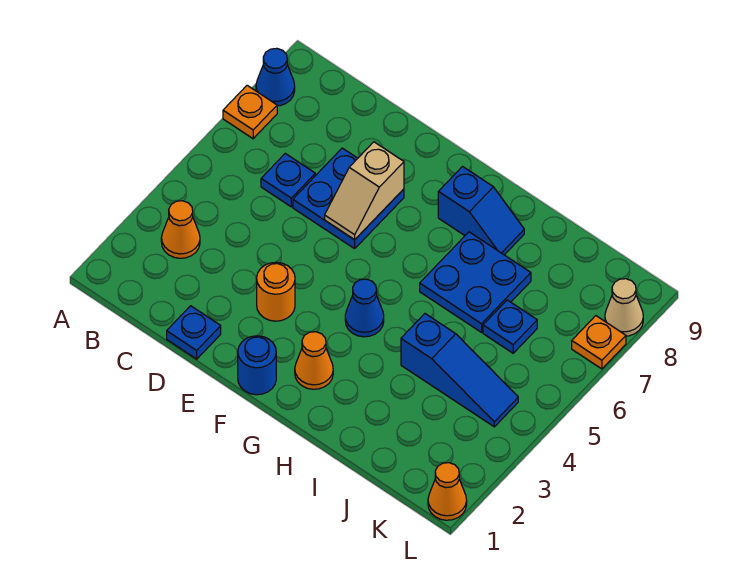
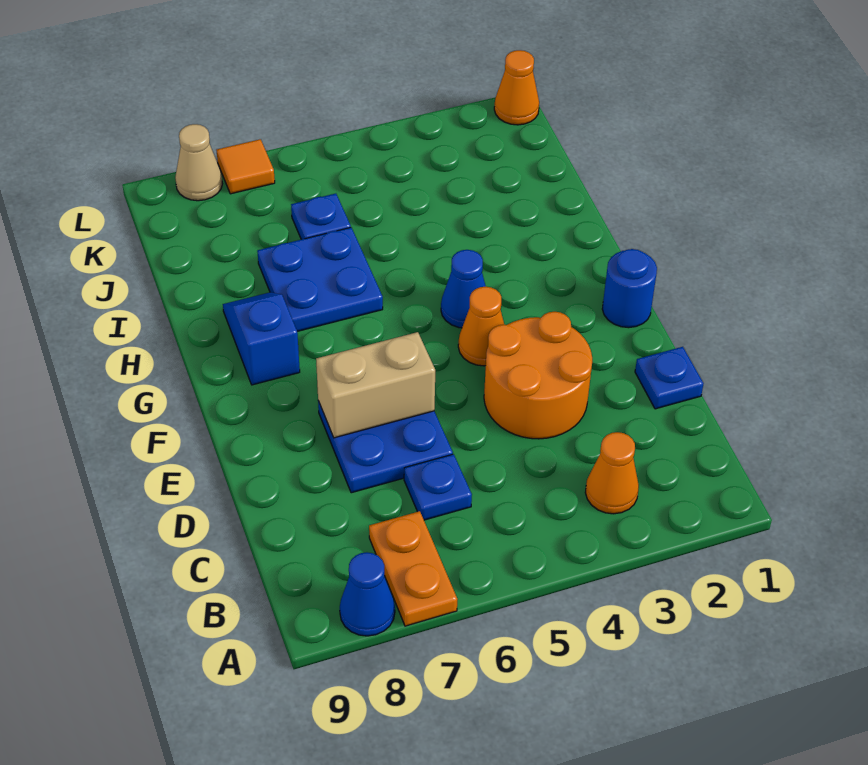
orange plate A7 level 1 -> orange plate A7:B7 level 1
orange round brick E3 level 1 -> orange round brick D3:E4 level 1
tan slope E6:E7 level 2 top 7 -> tan brick E6:E7 level 2
orange cone G2 level 1 -> orange cone F4 level 1
blue slope I4:K4 level 1 top I -> none
orange plate L7 level 1 -> orange tile L7 level 1

